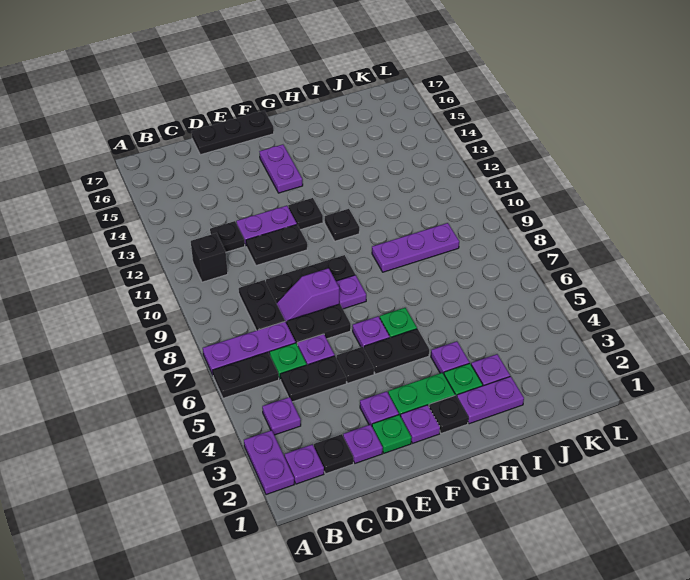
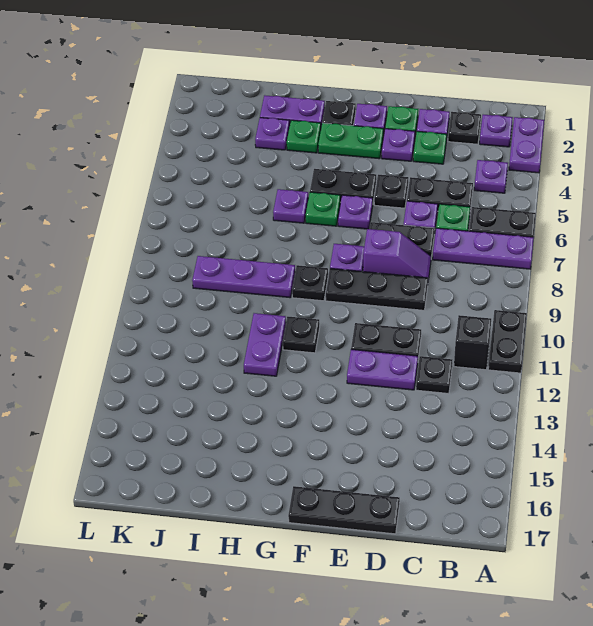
black plate C8:C9 level 1 -> black plate A10:A11 level 1
none -> green plate D3 level 1
black plate F12 level 1 -> black plate G9 level 1
purple plate F14:F15 level 1 -> purple plate H11:H12 level 1
purple plate H4 level 1 -> purple plate H6 level 1

